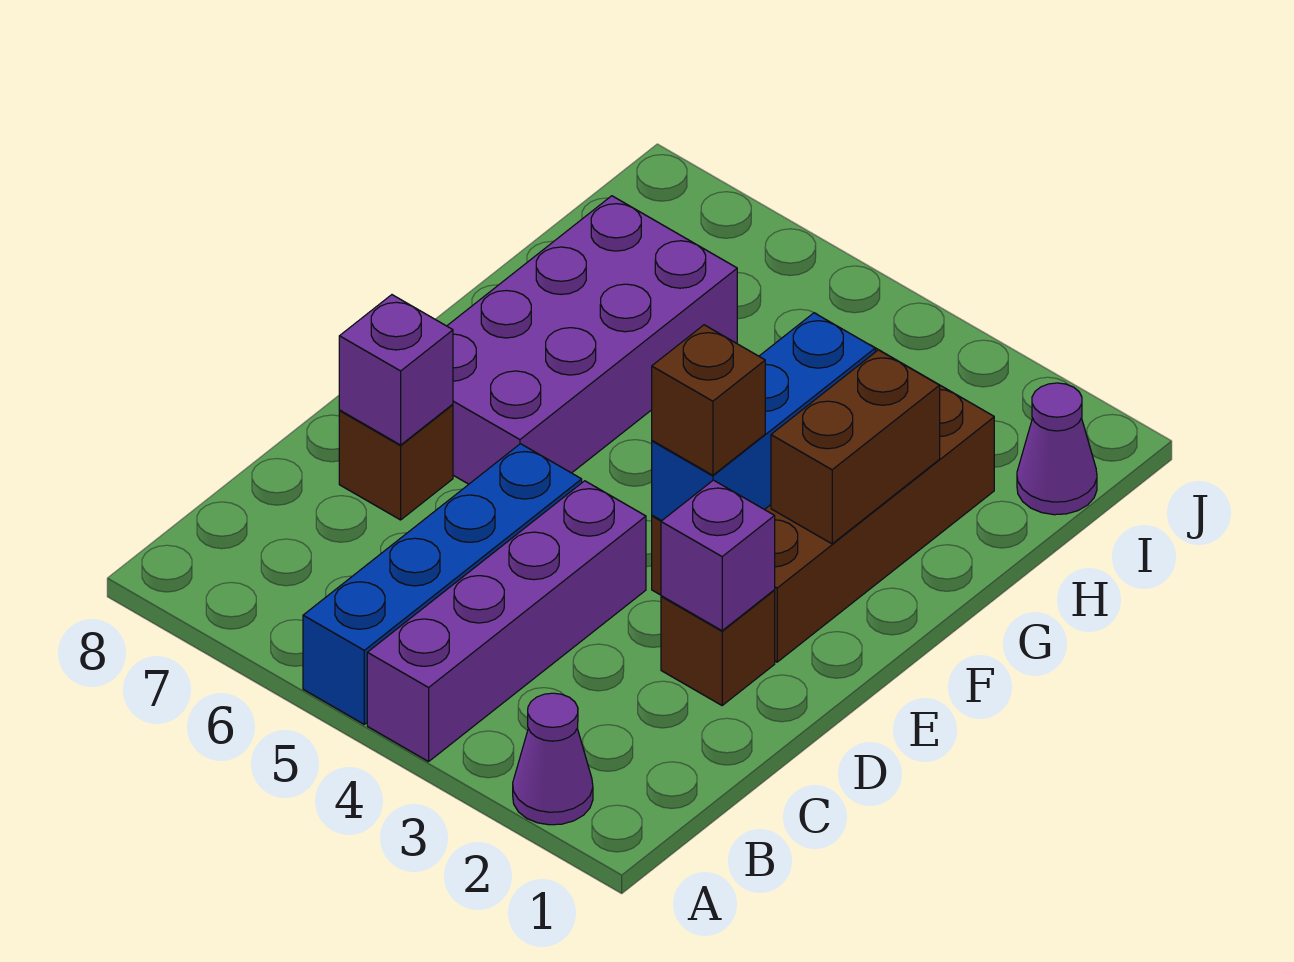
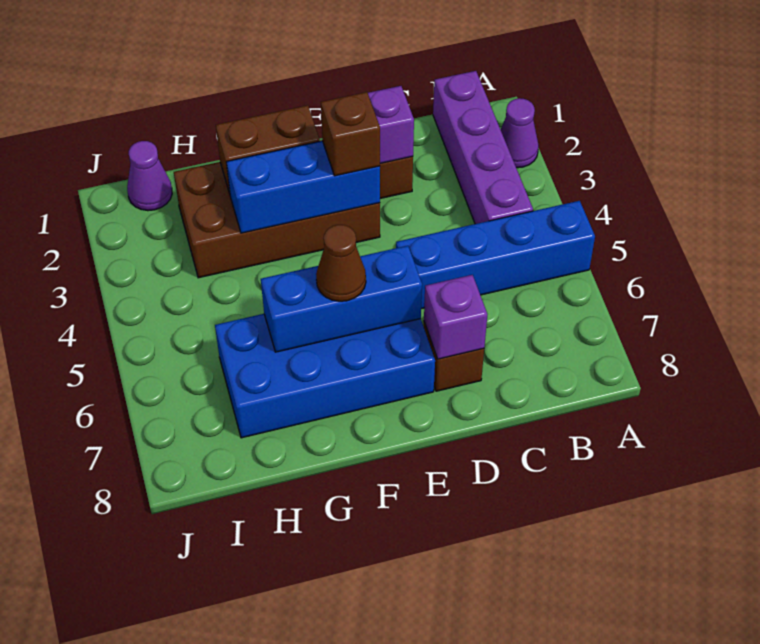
purple brick A4:D4 level 1 -> purple brick B1:B4 level 1
purple brick E6:H7 level 1 -> blue brick E6:H7 level 1
none -> blue brick E6:G6 level 2
none -> brown cone F6 level 3

